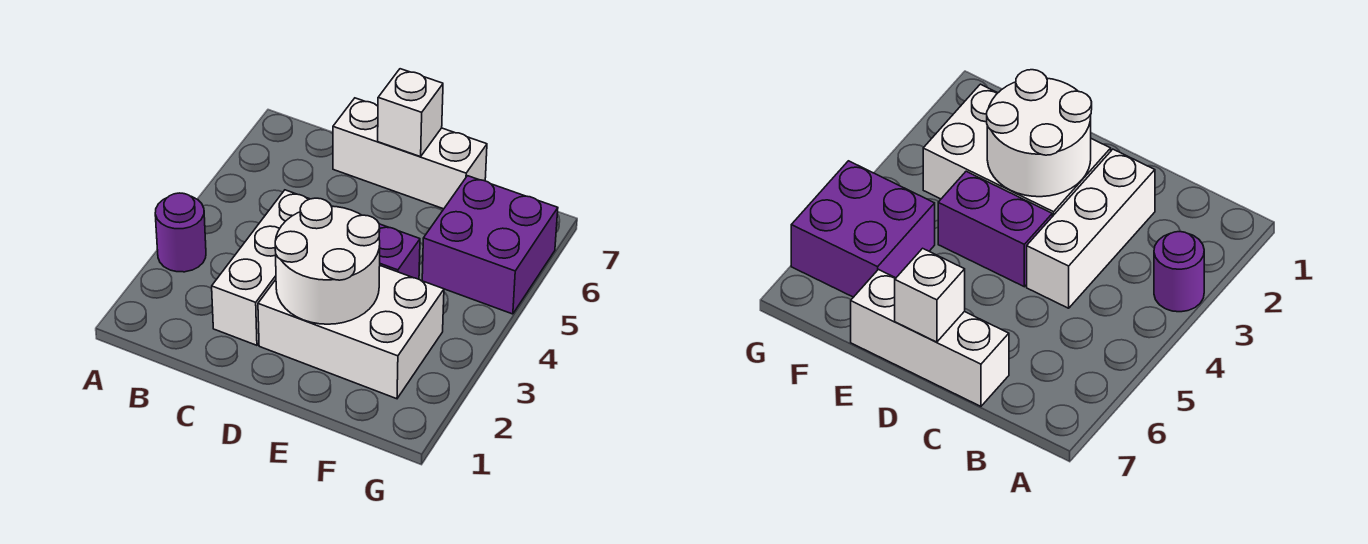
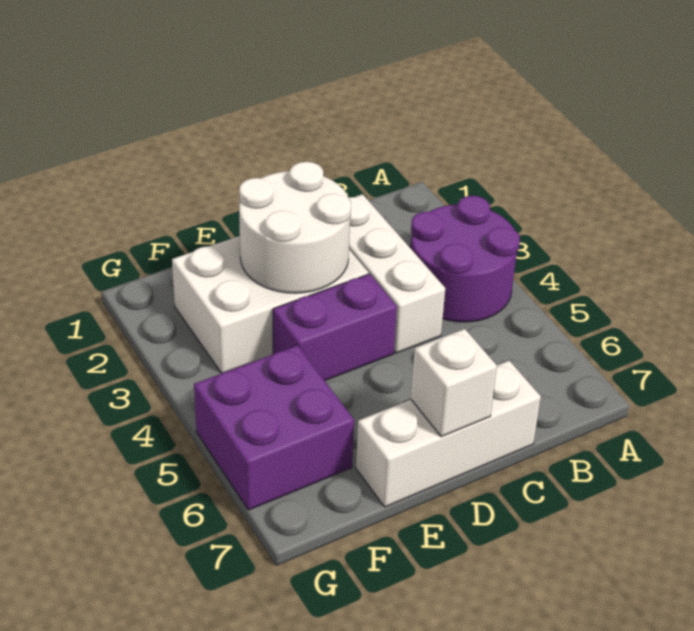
purple round brick A3 level 1 -> purple round brick A3:B4 level 1

